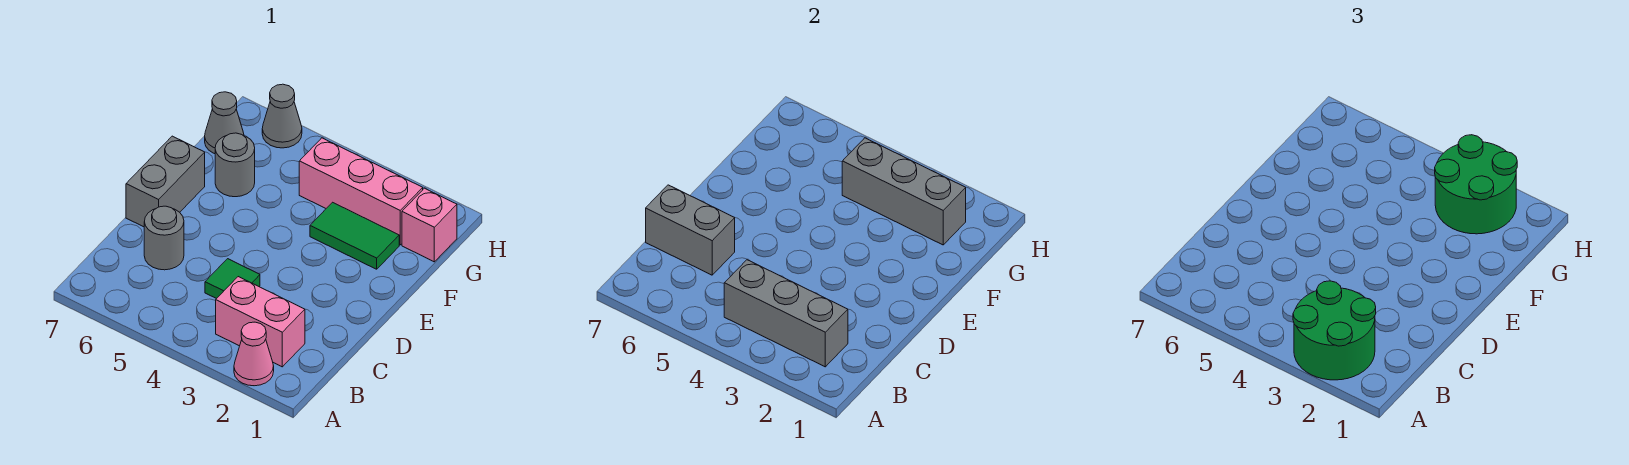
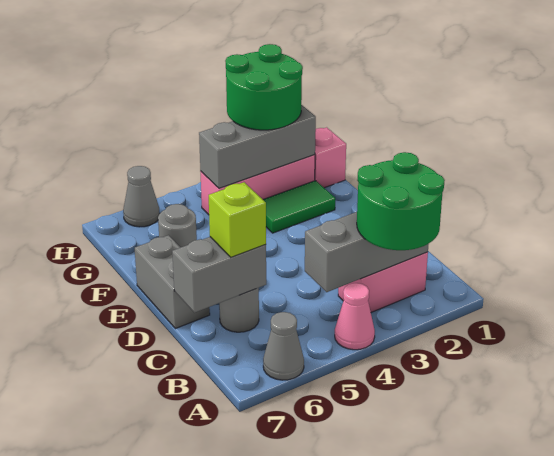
pink cone A2 level 1 -> pink cone A4 level 1
green tile C4 level 1 -> none
none -> lime brick C6 level 3
grey cone G7 level 1 -> grey cone A6 level 1

